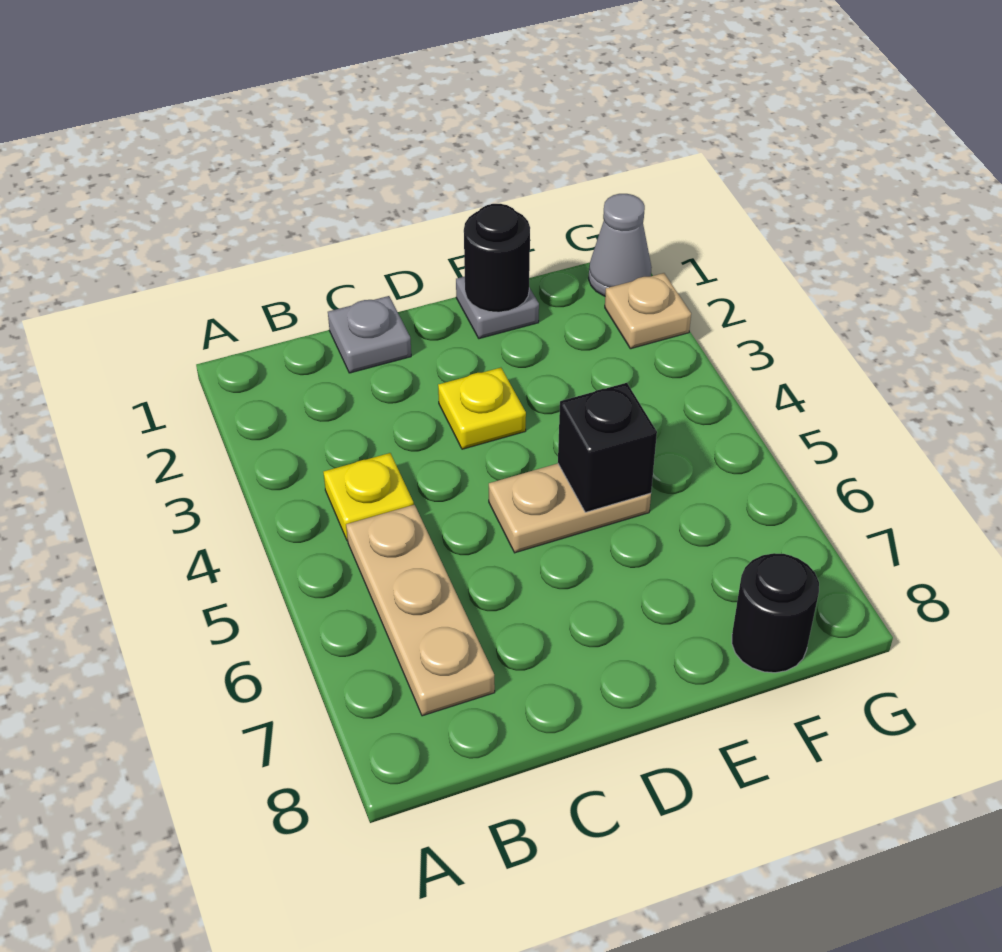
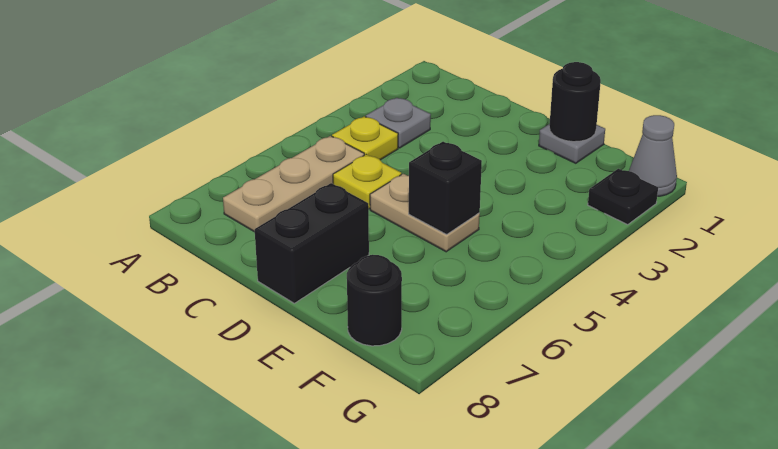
grey plate C1 level 1 -> grey plate B3 level 1
yellow plate D3 level 1 -> yellow plate C5 level 1
none -> black brick D7:D8 level 1
tan plate G2 level 1 -> black plate G2 level 1

